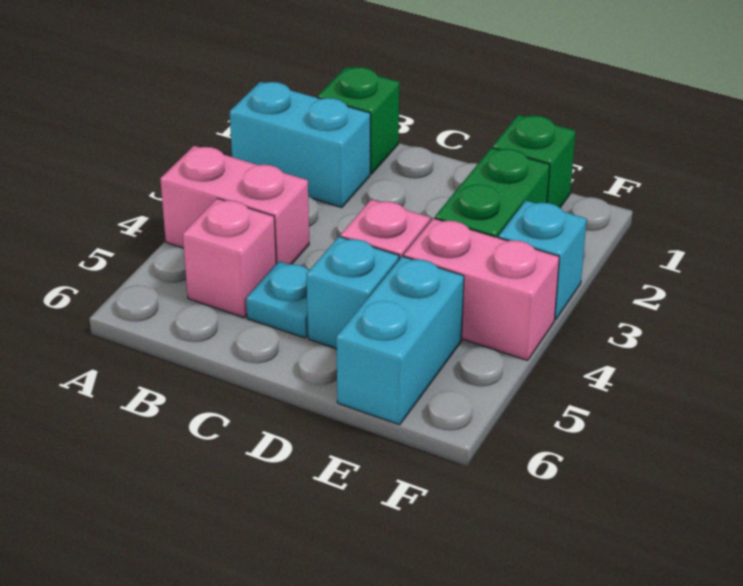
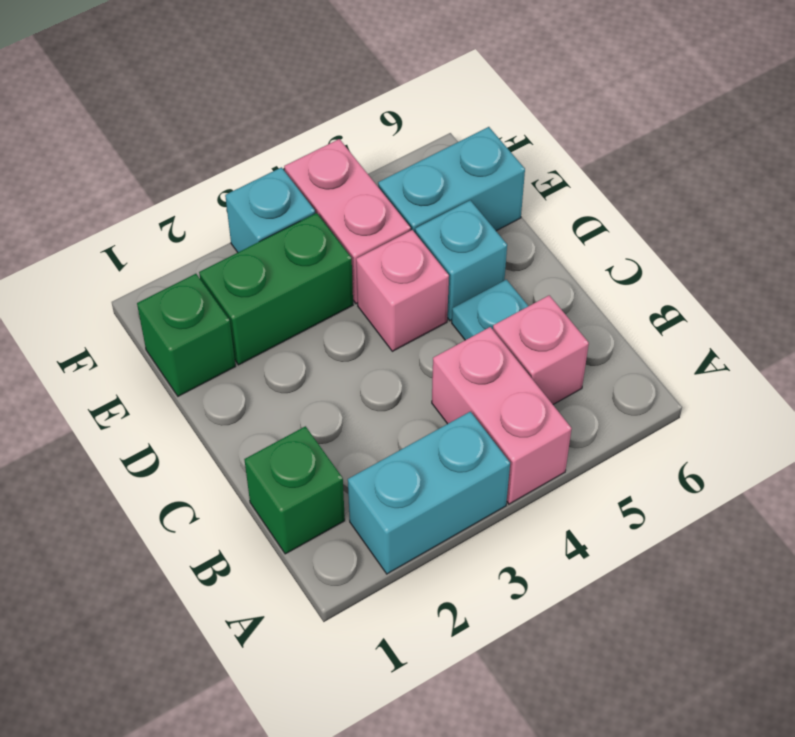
cyan brick A2:B2 level 1 -> cyan brick A2:A3 level 1

